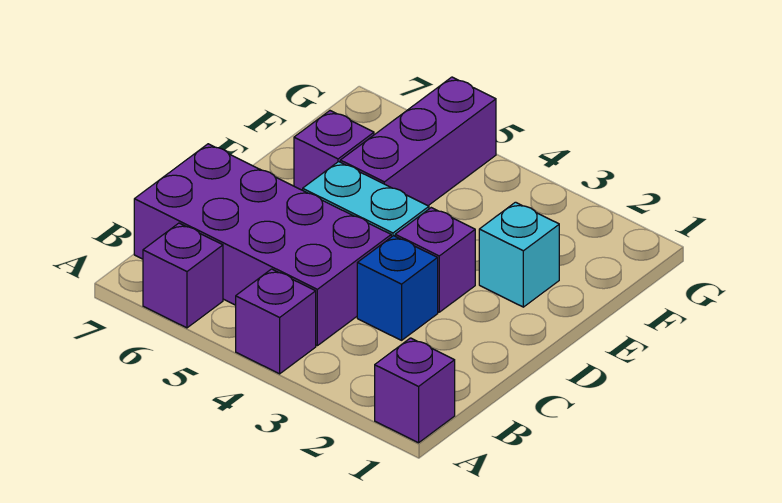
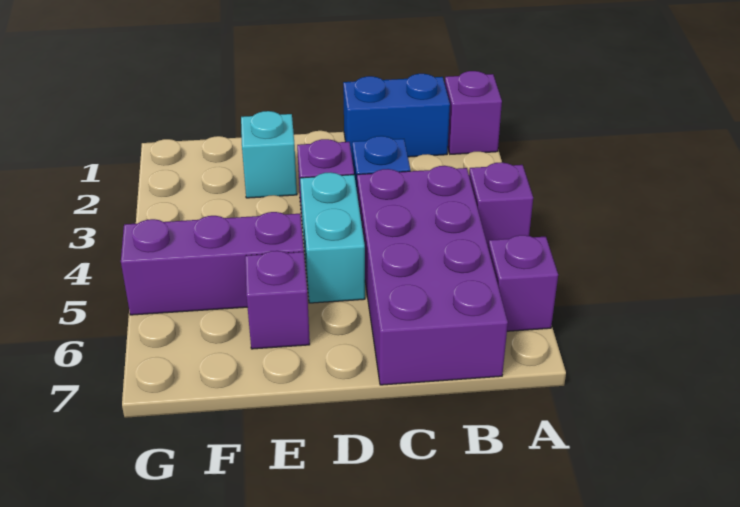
none -> blue brick B1:C1 level 1

